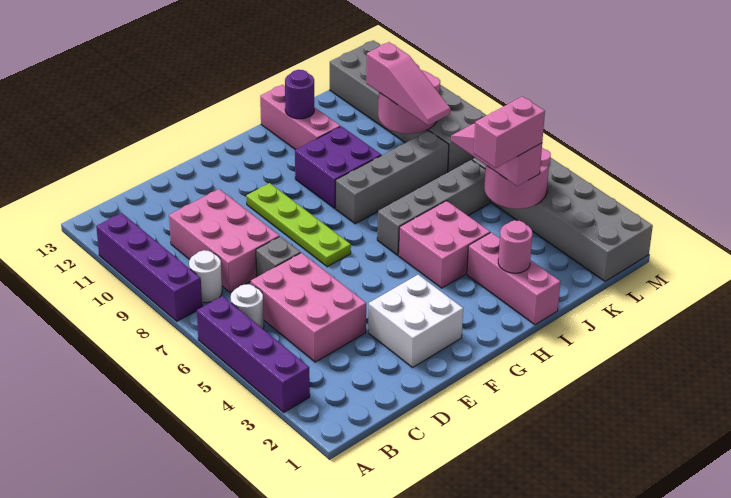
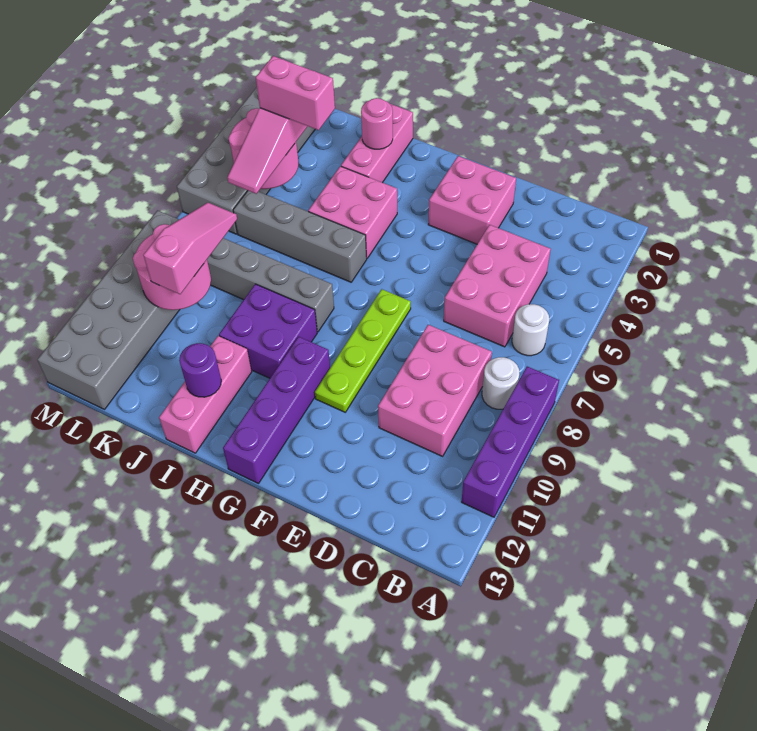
purple brick A3:A6 level 1 -> purple brick G10:G13 level 1
grey brick D7 level 1 -> none
white brick E2:F3 level 1 -> pink brick E2:F3 level 1

